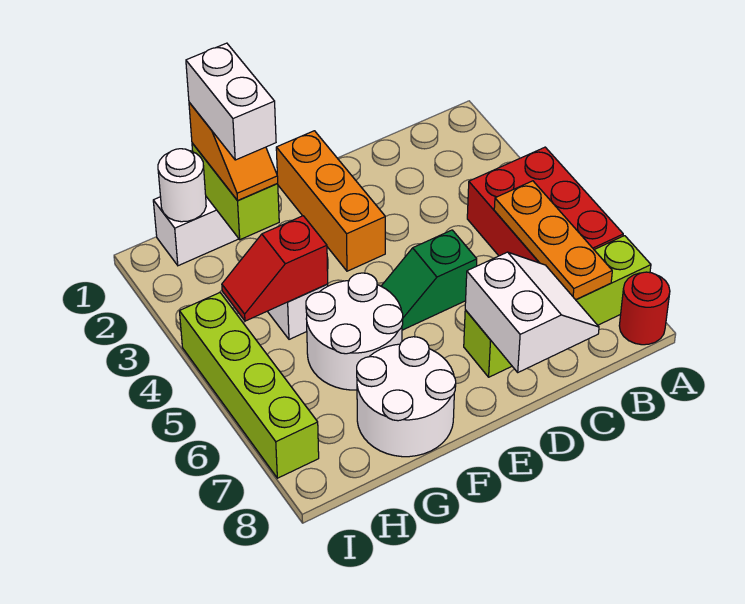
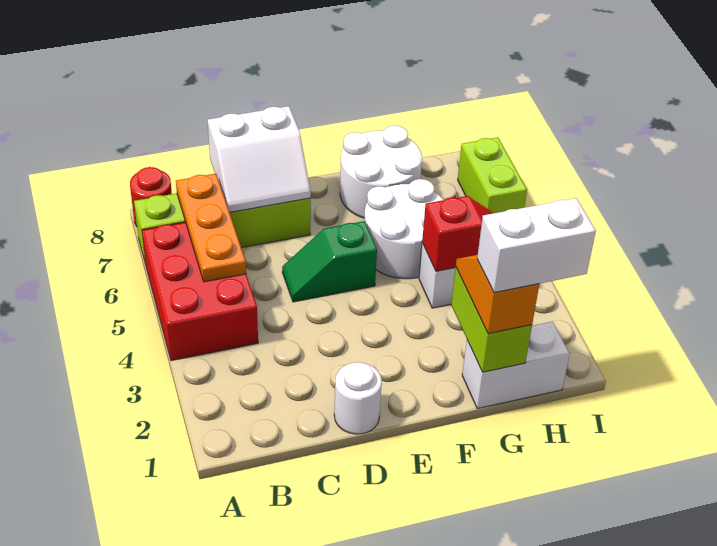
white slope C7:D8 level 2 top D -> white slope C7:D8 level 2 top 8
green slope D5:E5 level 1 top D -> green slope D5:E5 level 1 top E
orange brick E1:E3 level 1 -> none
white brick G1:G2 level 4 -> white brick G1:H1 level 4
white round brick H1 level 2 -> white round brick D1 level 1
lime brick I4:I7 level 1 -> lime brick I6:I7 level 1

